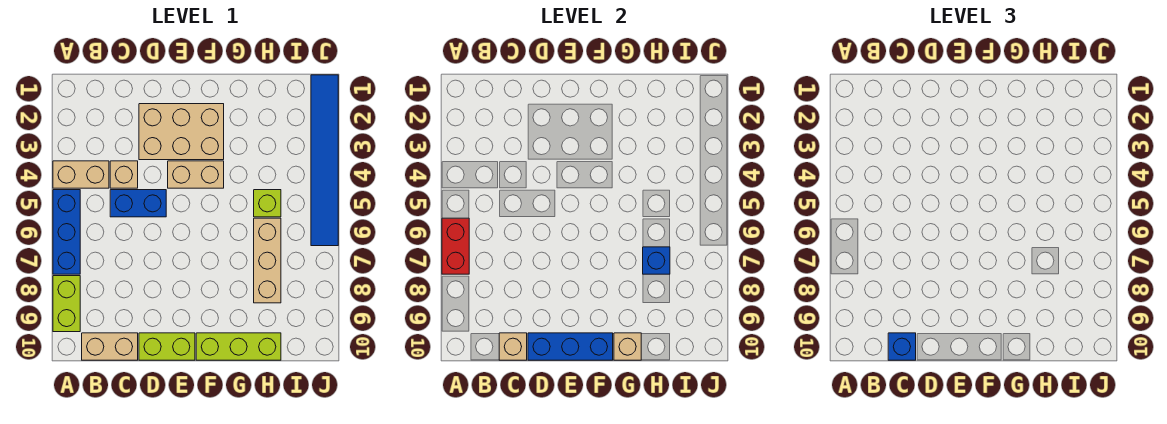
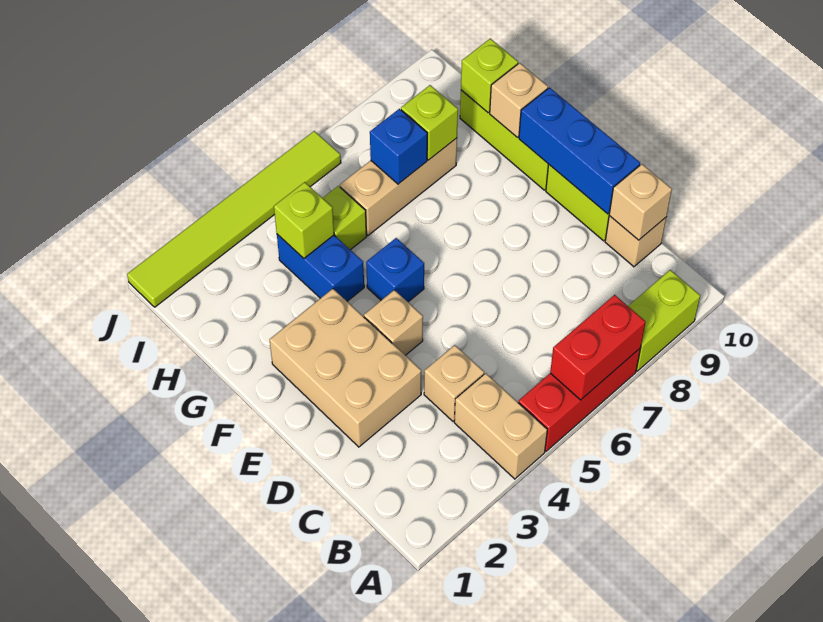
blue brick A5:A7 level 1 -> red brick A5:A7 level 1
tan brick B10:C10 level 1 -> tan brick C10 level 1
blue brick C5:D5 level 1 -> blue brick G4:H4 level 1
blue brick C10 level 3 -> blue brick F5 level 1
tan brick E4:F4 level 1 -> tan brick E4 level 1
none -> lime brick H4 level 2
none -> lime brick H8 level 2
none -> lime brick H10 level 2
blue tile J1:J6 level 1 -> lime tile J1:J6 level 1

